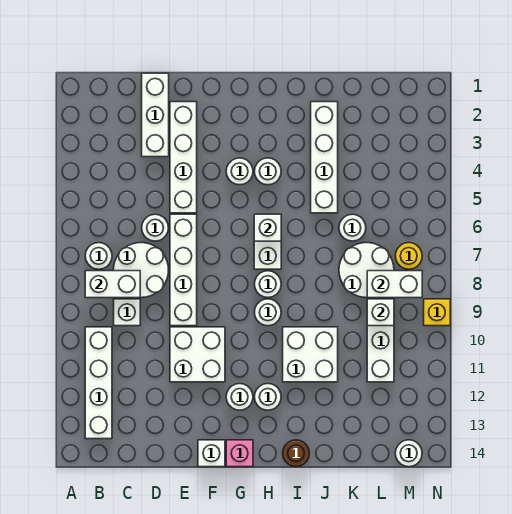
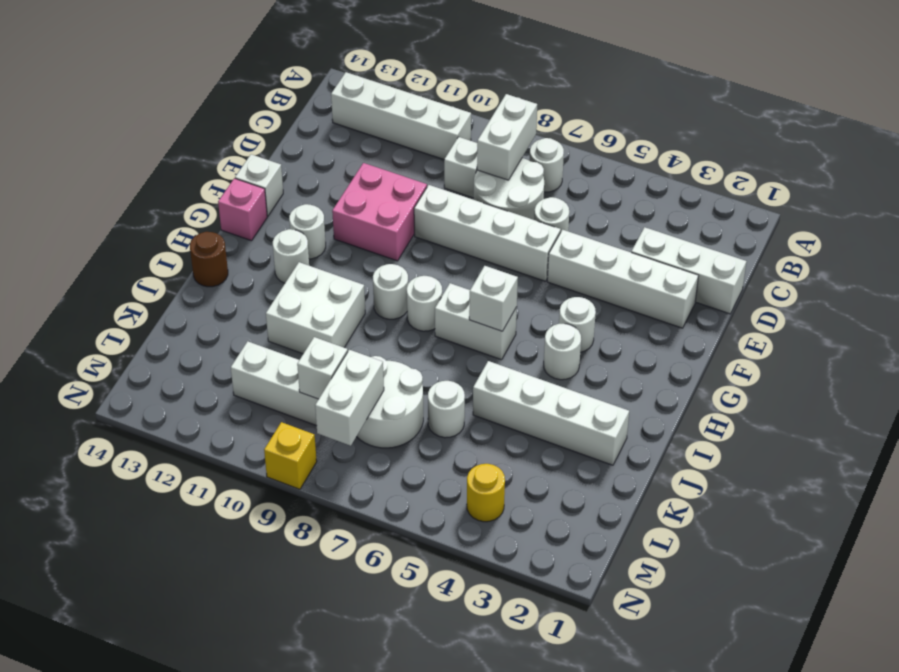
white brick E10:F11 level 1 -> pink brick E10:F11 level 1
yellow round brick M7 level 1 -> yellow round brick M4 level 1
white round brick M14 level 1 -> none

